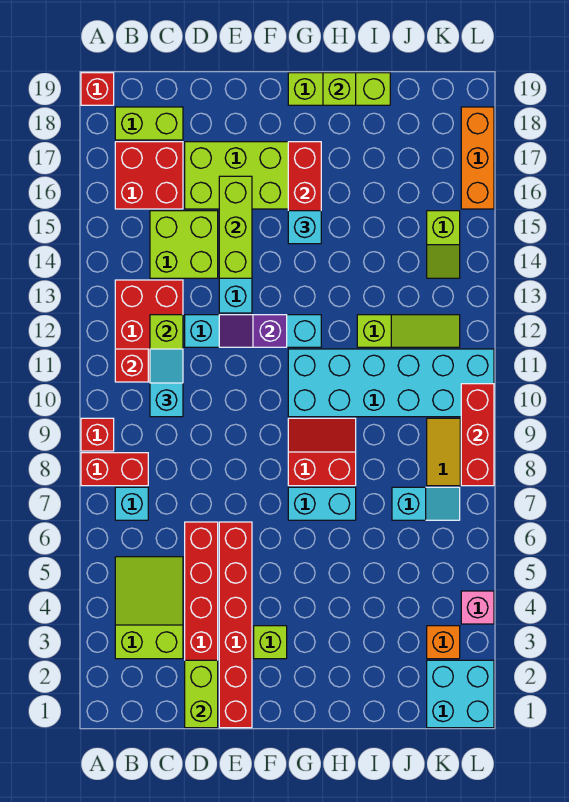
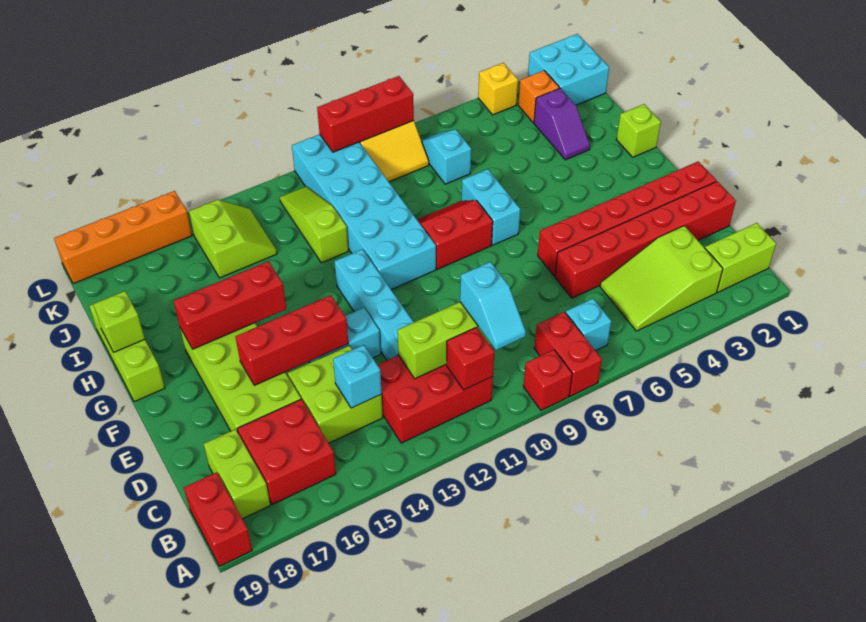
red brick A19 level 1 -> red brick A19:B19 level 1
cyan slope C10:C11 level 3 top 10 -> cyan slope B10:C10 level 3 top C
lime brick D1:D2 level 2 -> lime brick B1:B2 level 1
purple slope E12:F12 level 2 top F -> purple slope I3:J3 level 1 top J
lime brick E14:E16 level 2 -> red brick E14:E16 level 2
lime brick F3 level 1 -> lime brick H1 level 1
red slope G8:H9 level 1 top 8 -> red slope G8:H9 level 1 top G
cyan brick G15 level 3 -> cyan brick C14 level 2
lime slope K14:K15 level 1 top 15 -> lime slope J14:K15 level 1 top 15
pink brick L4 level 1 -> yellow brick L4 level 1
orange brick L16:L18 level 1 -> orange brick L16:L19 level 1

